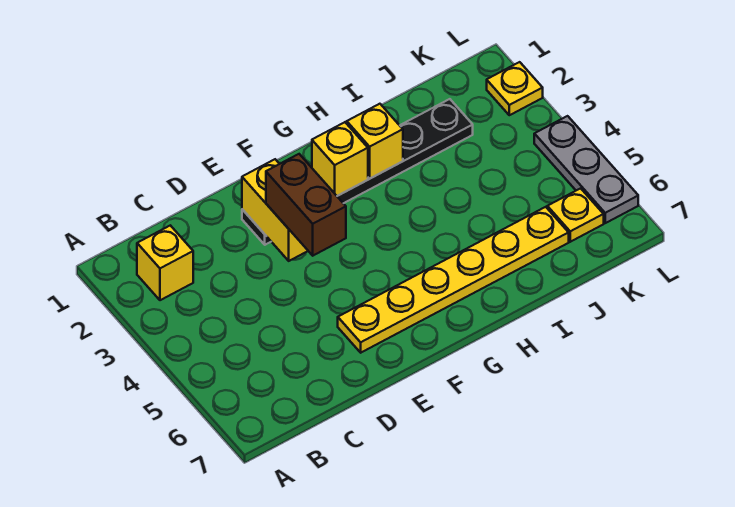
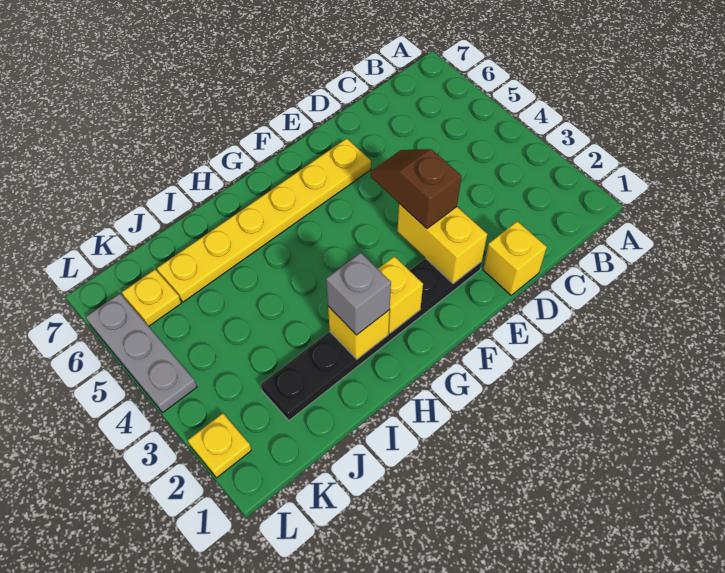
yellow brick B2 level 1 -> yellow brick D1 level 1
brown brick E3:E4 level 3 -> brown slope E3:E4 level 3 top 3
none -> grey brick H2 level 3

